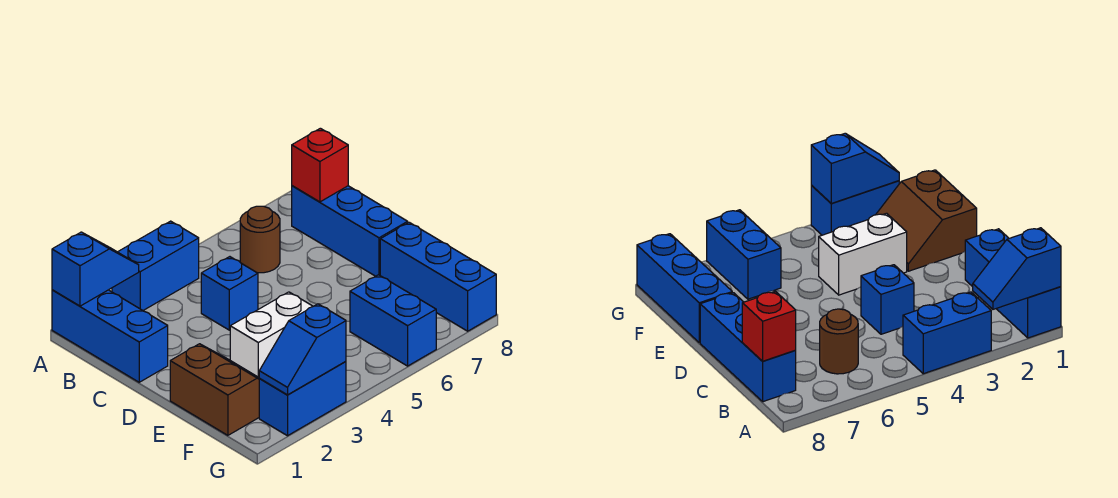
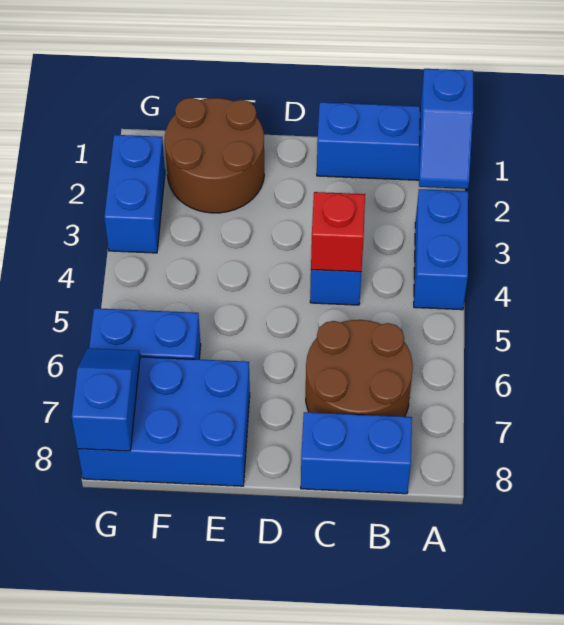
brown round brick B6 level 1 -> brown round brick B6:C7 level 1
blue brick B8:D8 level 1 -> blue brick B8:C8 level 1
red brick B8 level 2 -> red brick C4 level 2
brown slope E1:F2 level 1 top 1 -> brown round brick E1:F2 level 1
white brick E3:E4 level 1 -> none
blue brick E8:G8 level 1 -> blue brick E7:G8 level 1
blue slope G2:G3 level 2 top 3 -> blue slope G7:G8 level 2 top 8

